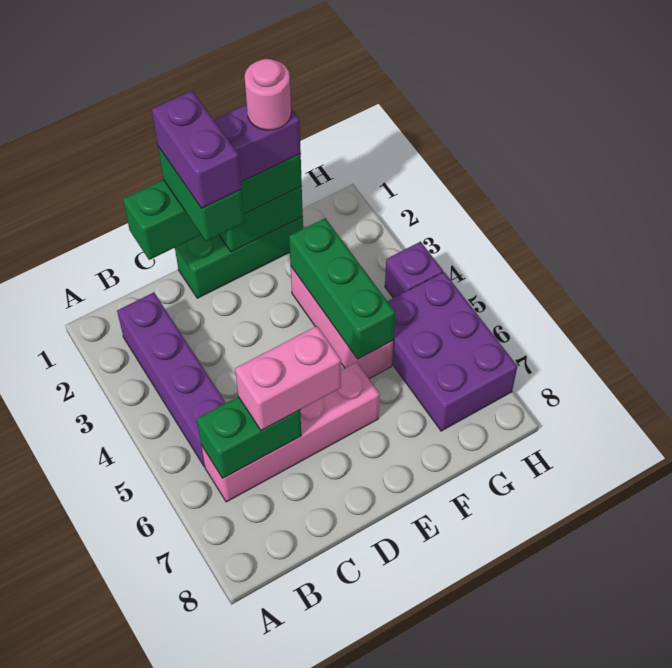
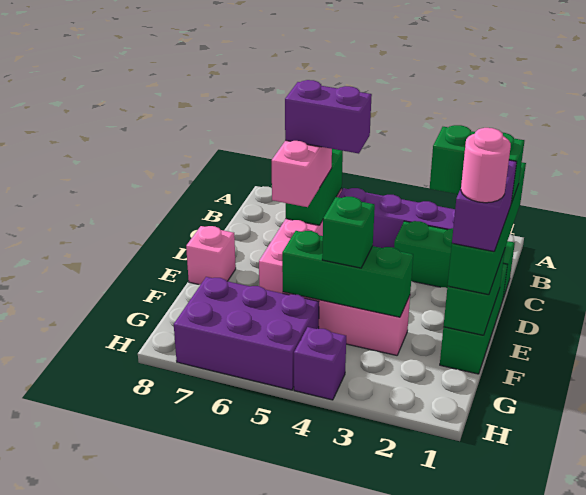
none -> green brick C1:C3 level 1
purple brick D1:D2 level 5 -> purple brick C5:C6 level 4
none -> pink brick E8 level 1
none -> green brick F4 level 3

